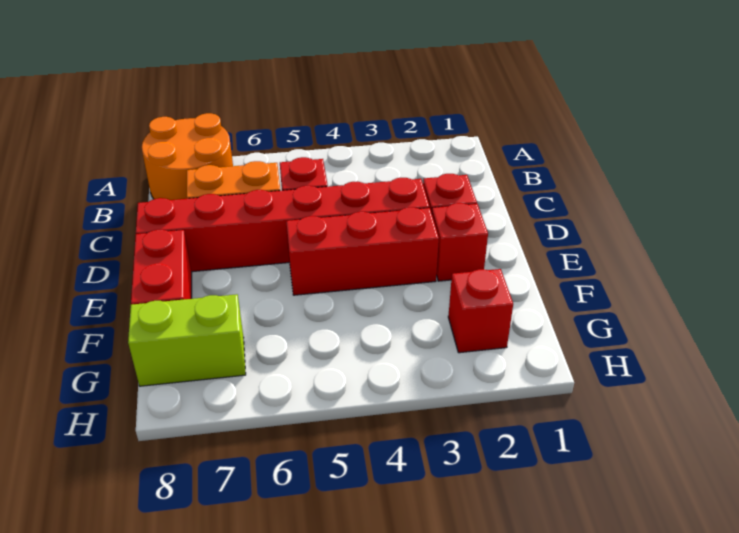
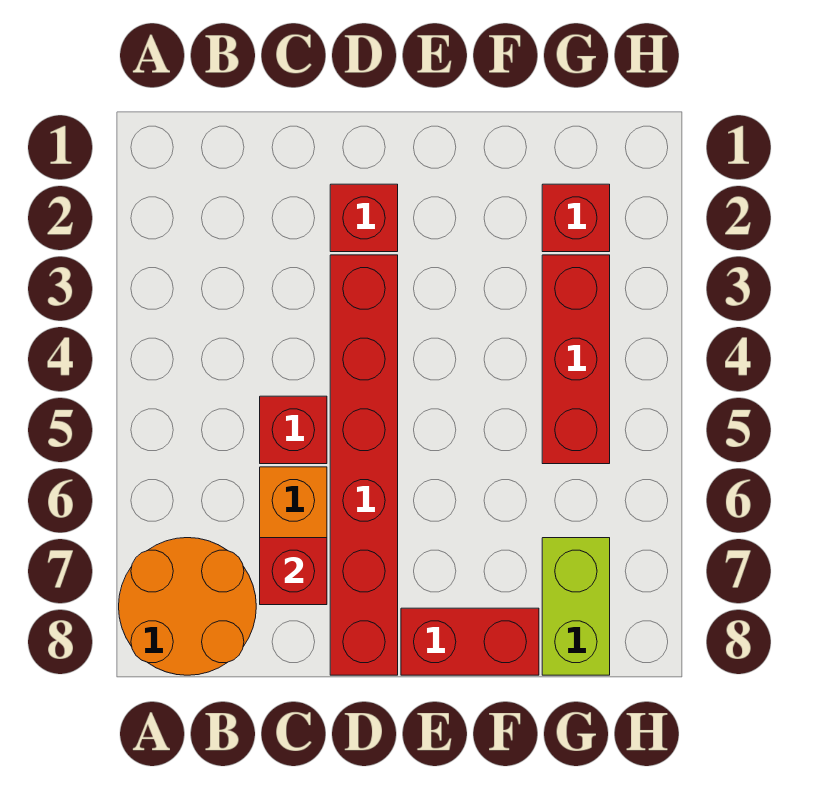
red brick E2 level 1 -> red brick C7 level 2
red brick E3:E5 level 1 -> red brick G3:G5 level 1

